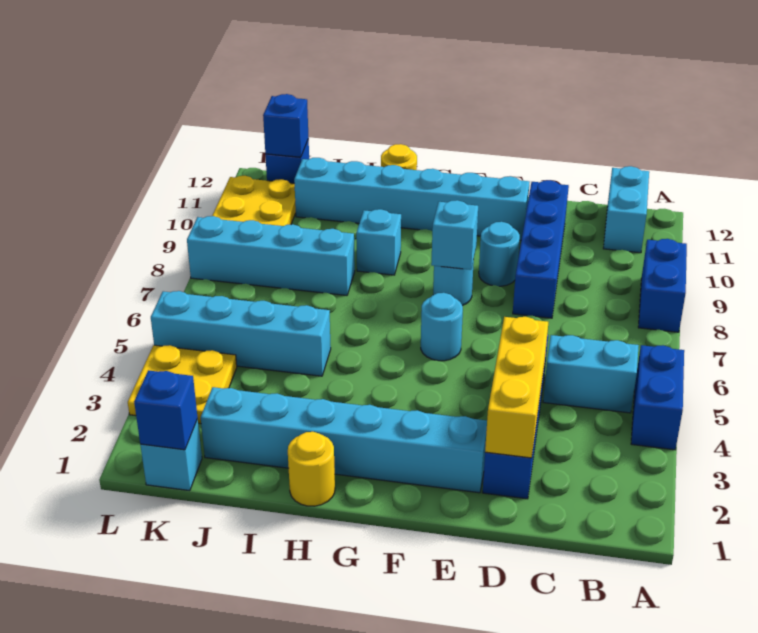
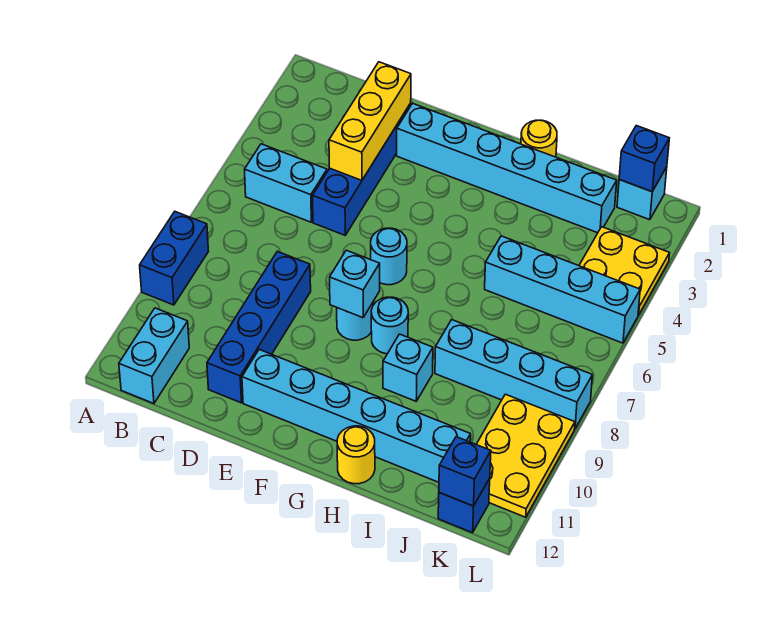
blue brick A4:A5 level 1 -> none
cyan round brick E9 level 1 -> cyan round brick G8 level 1

